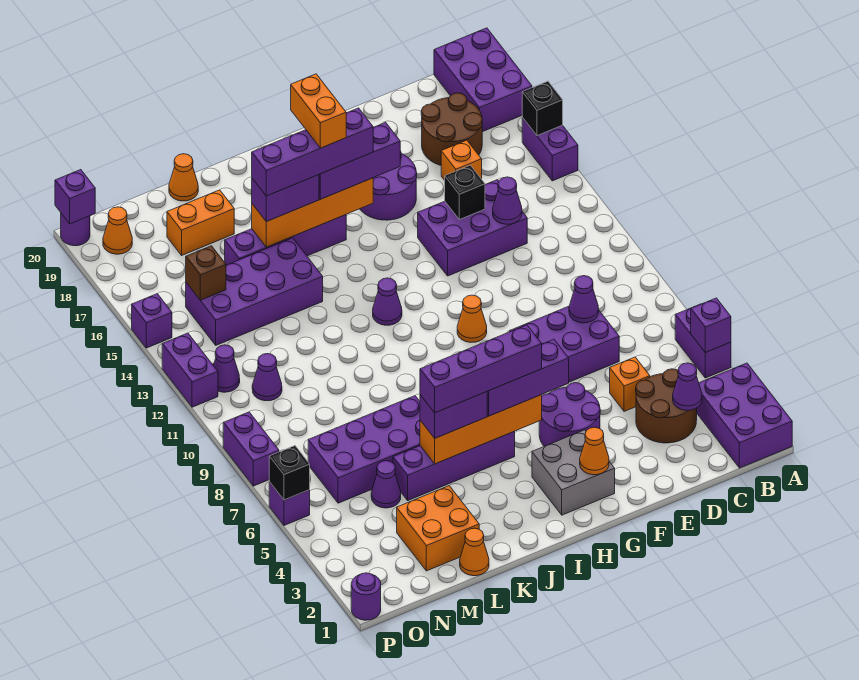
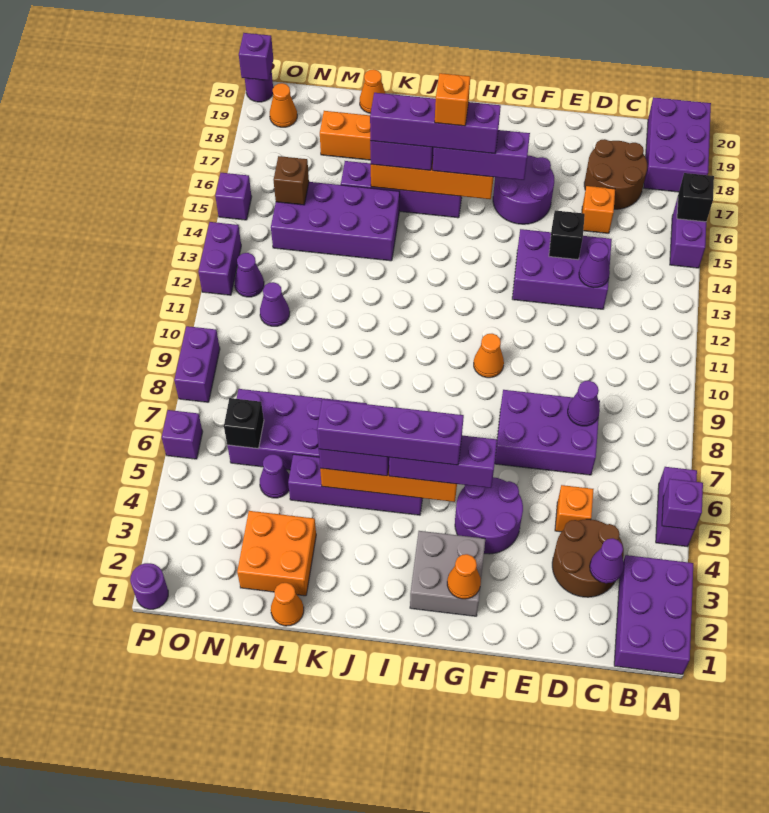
purple cone I12 level 1 -> none
orange brick I16:I17 level 5 -> orange brick I16 level 5
black brick P6 level 2 -> black brick N6 level 2

